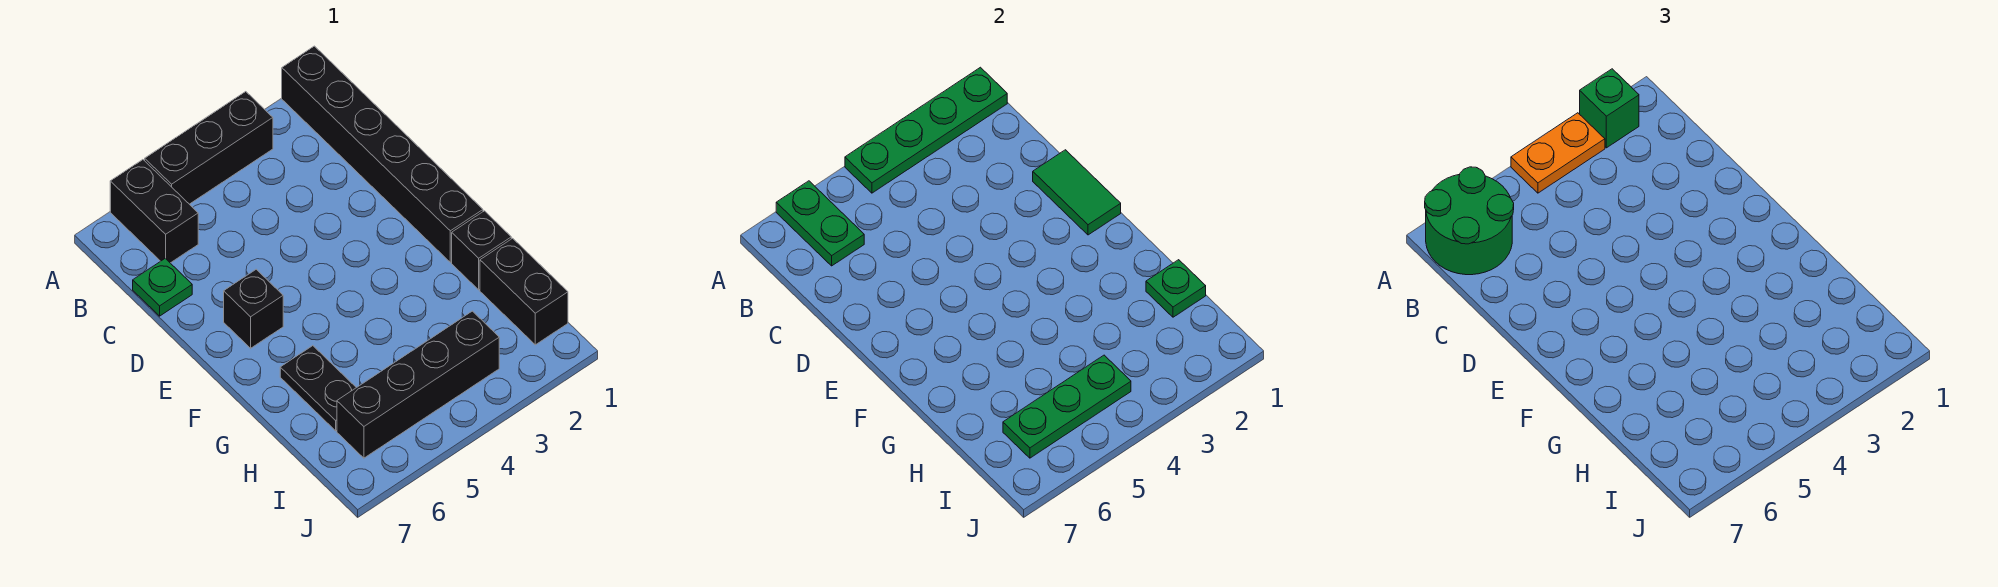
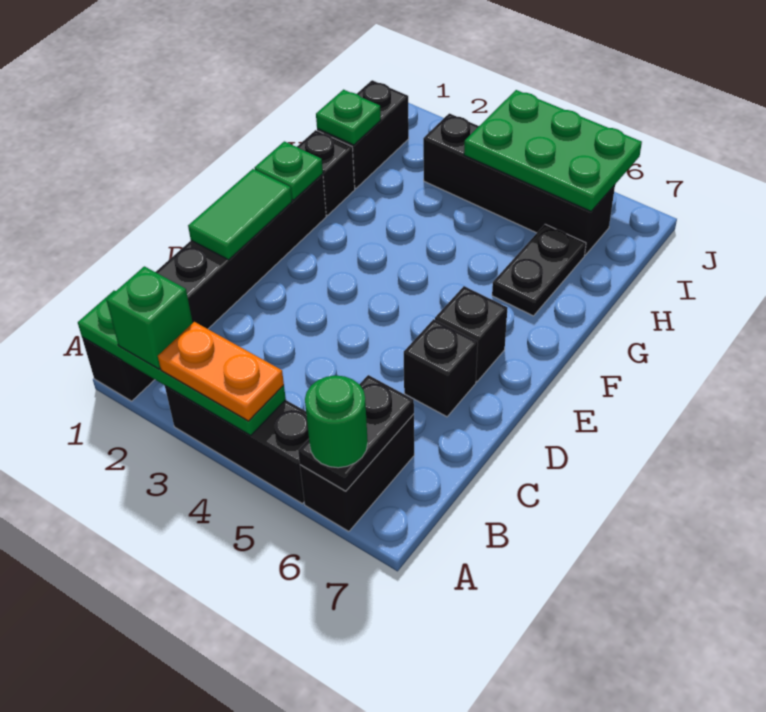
green plate A6:B6 level 2 -> black plate A6:B6 level 2
green round brick A6:B7 level 3 -> green round brick A6 level 3
green plate C7 level 1 -> green plate F1 level 2
none -> black brick D6 level 1
green plate I4:I6 level 2 -> green plate I4:J6 level 2

